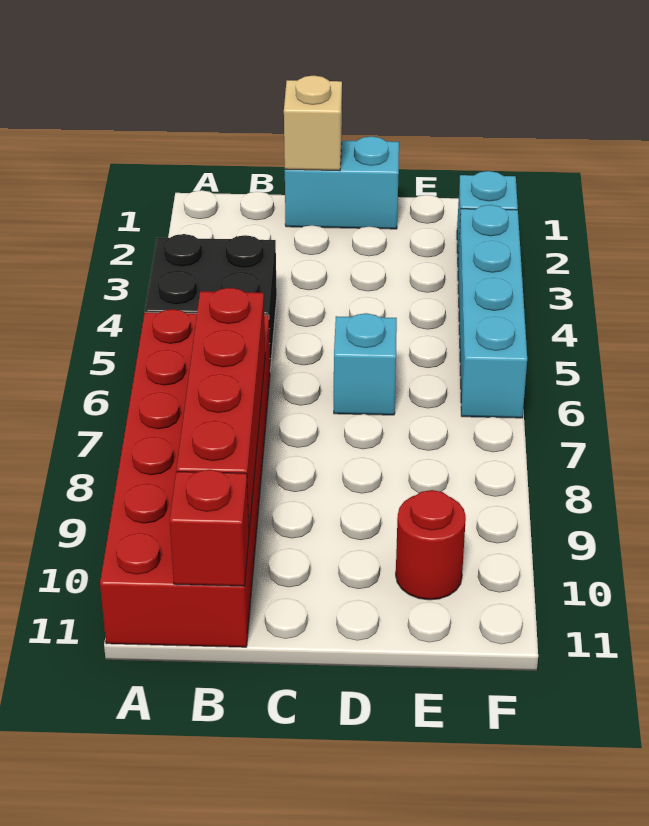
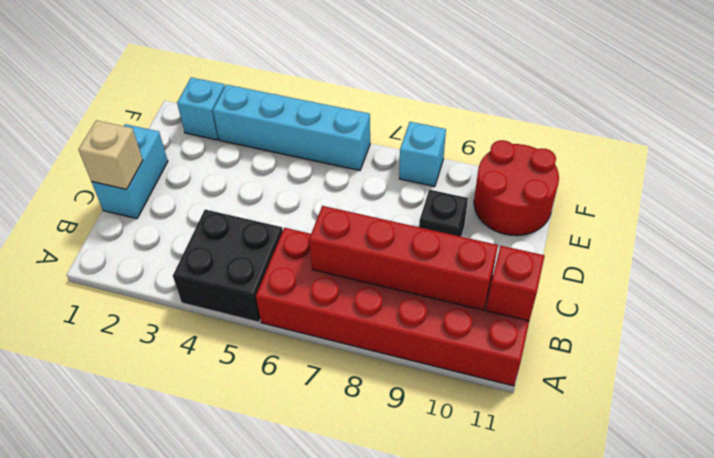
cyan brick D6 level 1 -> cyan brick F8 level 1
none -> black brick D9 level 1
red round brick E10 level 1 -> red round brick E10:F11 level 1

